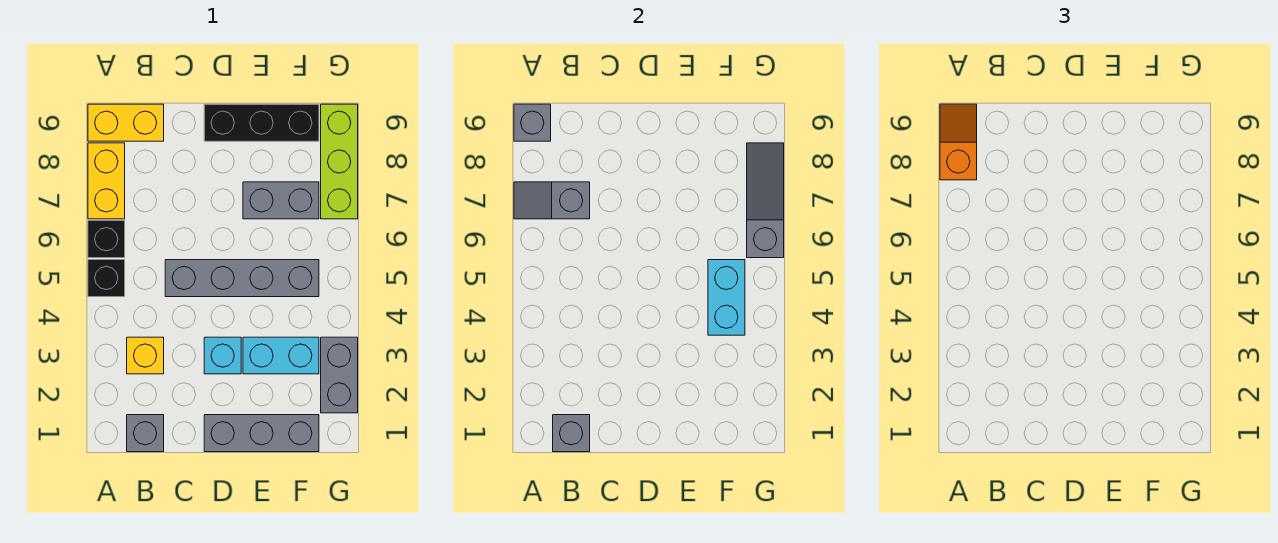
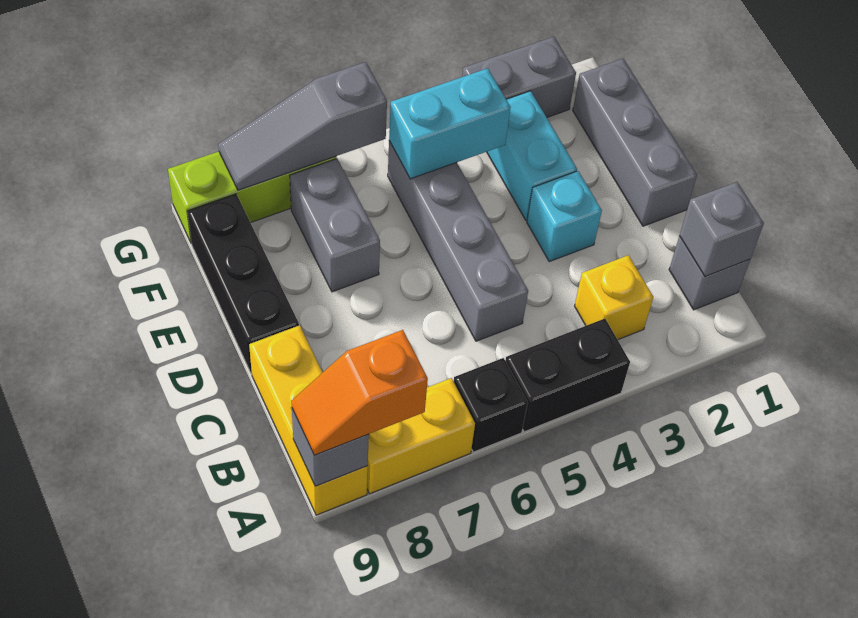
black brick A5 level 1 -> black brick A4:A5 level 1
grey slope A7:B7 level 2 top B -> none
yellow brick A9:B9 level 1 -> yellow brick A9:C9 level 1

